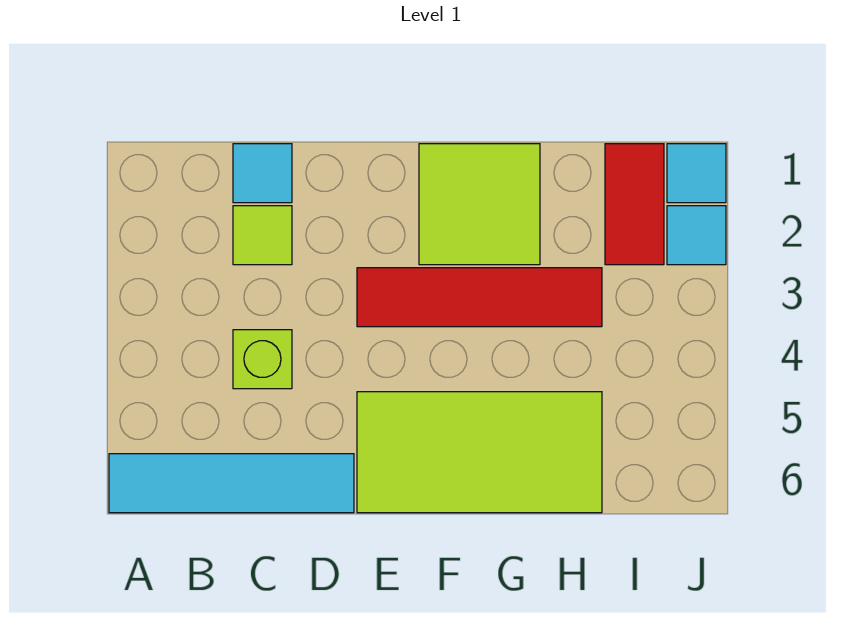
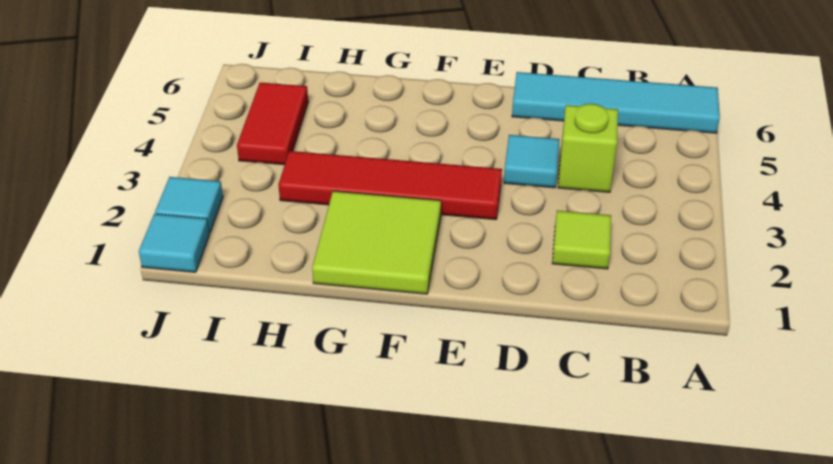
cyan tile C1 level 1 -> cyan tile D4 level 1
lime tile E5:H6 level 1 -> none
red tile I1:I2 level 1 -> red tile I4:I5 level 1

